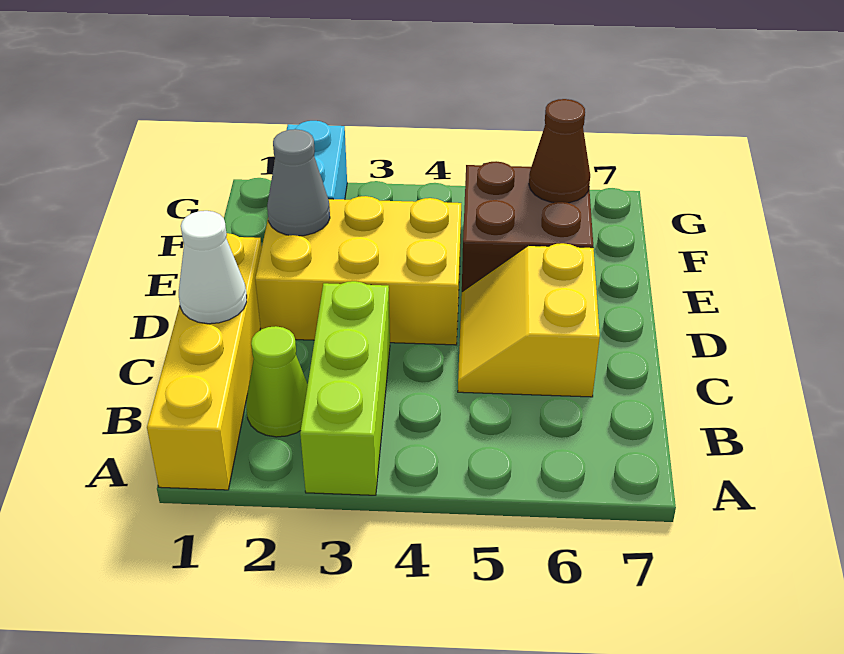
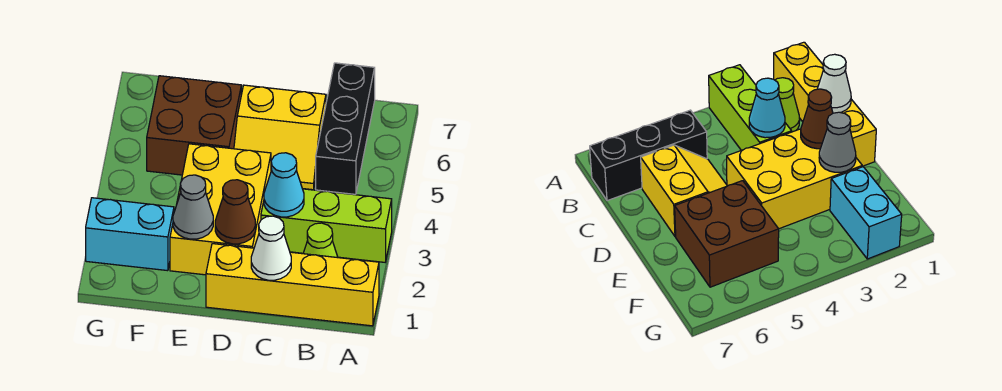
none -> black brick B5:B7 level 1
none -> cyan cone C3 level 2
brown cone F6 level 2 -> brown cone D2 level 2

